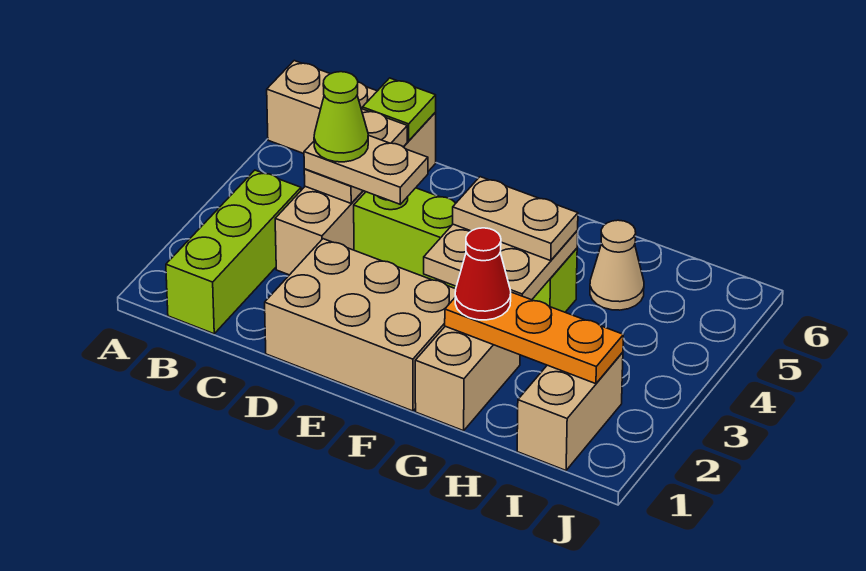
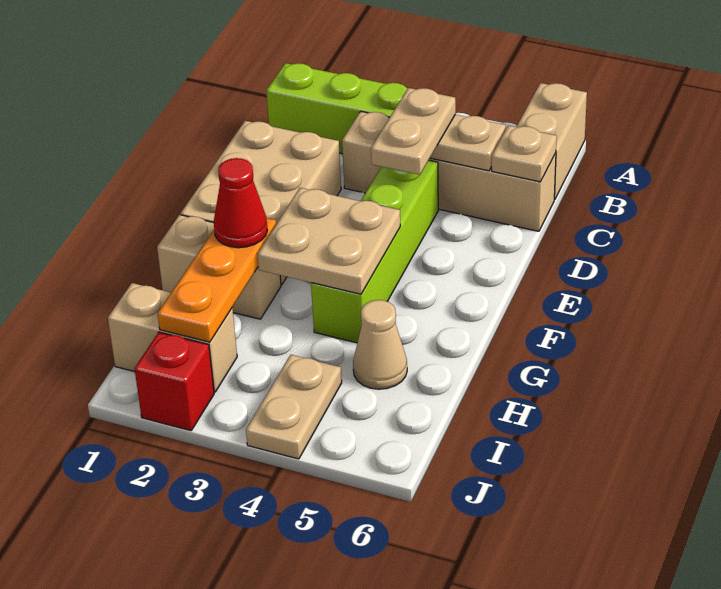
lime cone C4 level 4 -> none
lime plate C6 level 2 -> tan plate C6 level 2
tan plate F4:G4 level 3 -> tan plate I4:J4 level 1
none -> red brick J2 level 1

